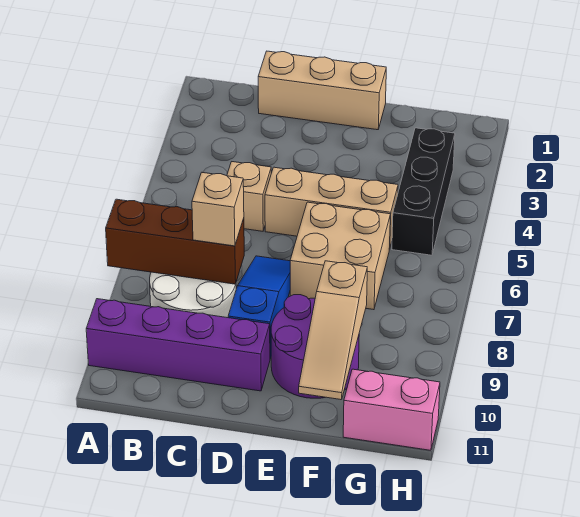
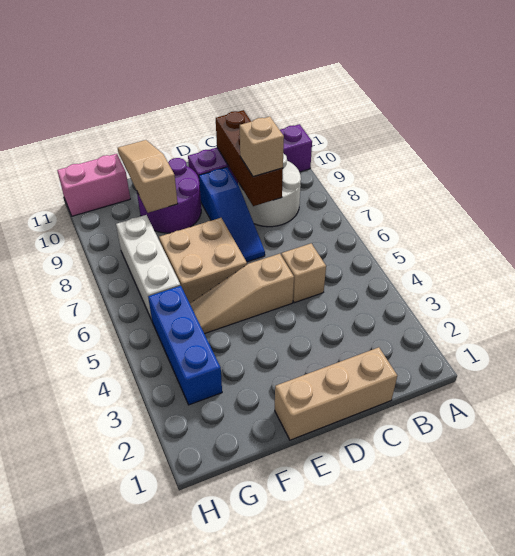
brown brick A8:C8 level 2 -> brown brick C8:C10 level 2
tan brick D5:F5 level 1 -> tan slope D5:F5 level 1 top D
black brick G3:G5 level 1 -> blue brick G3:G5 level 1
none -> white brick G6:G8 level 1

